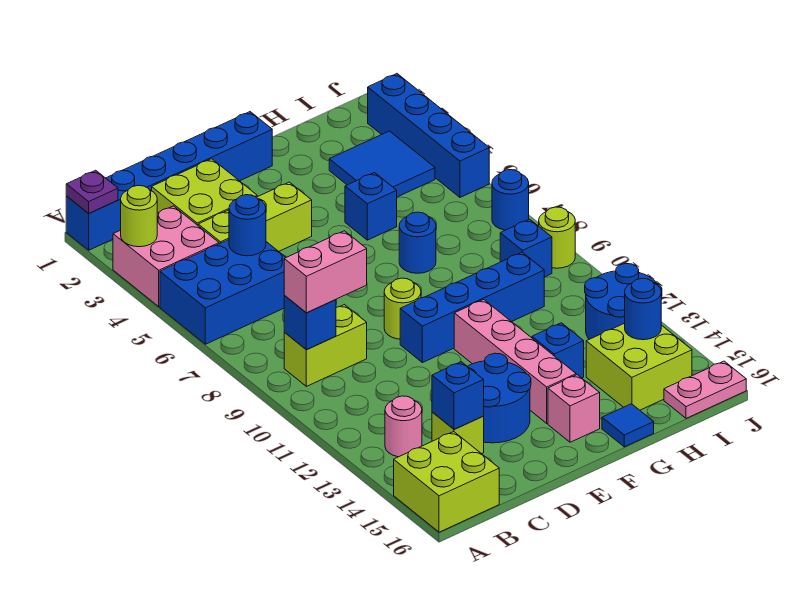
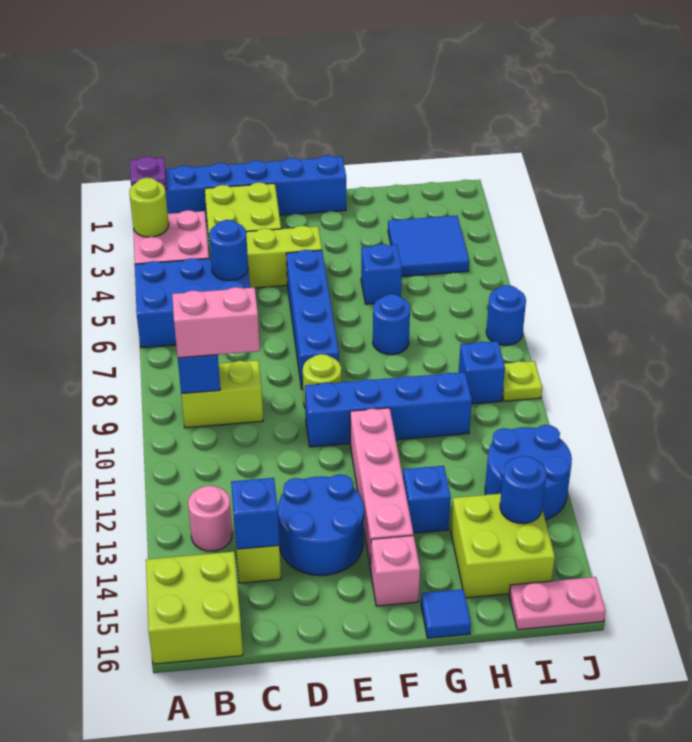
blue brick J2:J5 level 1 -> blue brick E5:E8 level 1
lime round brick J9 level 1 -> lime plate J9 level 1

